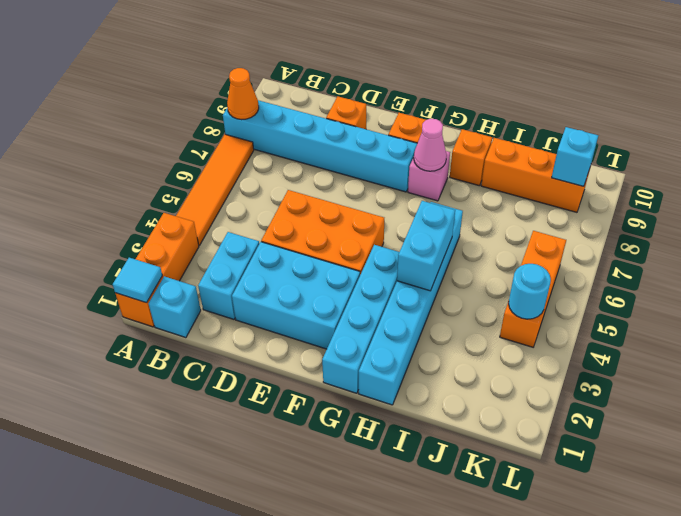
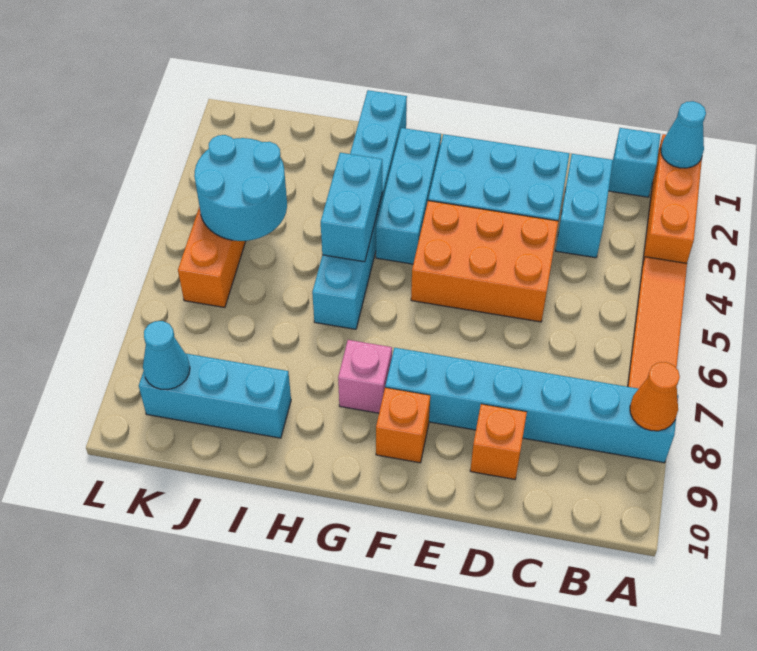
cyan tile A1 level 2 -> cyan cone A1 level 2
cyan brick G1:G4 level 1 -> cyan brick G2:G4 level 1
pink cone G8 level 2 -> none
orange brick H9 level 1 -> none
orange brick I9:K9 level 1 -> cyan brick I9:K9 level 1
cyan round brick K4 level 2 -> cyan round brick J4:K5 level 2
cyan brick K9 level 2 -> cyan cone K9 level 2

